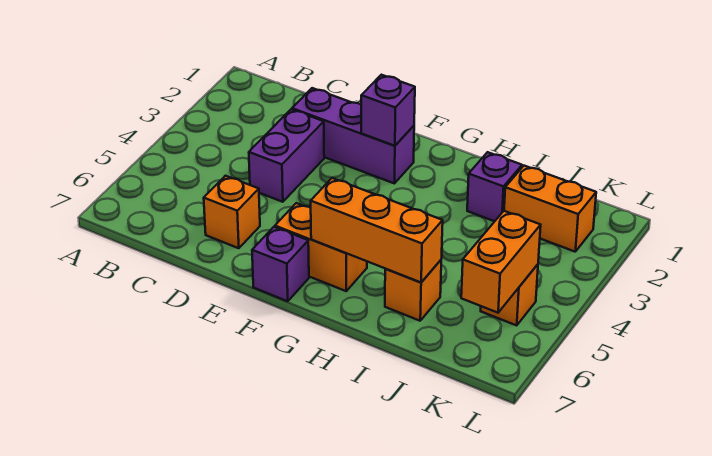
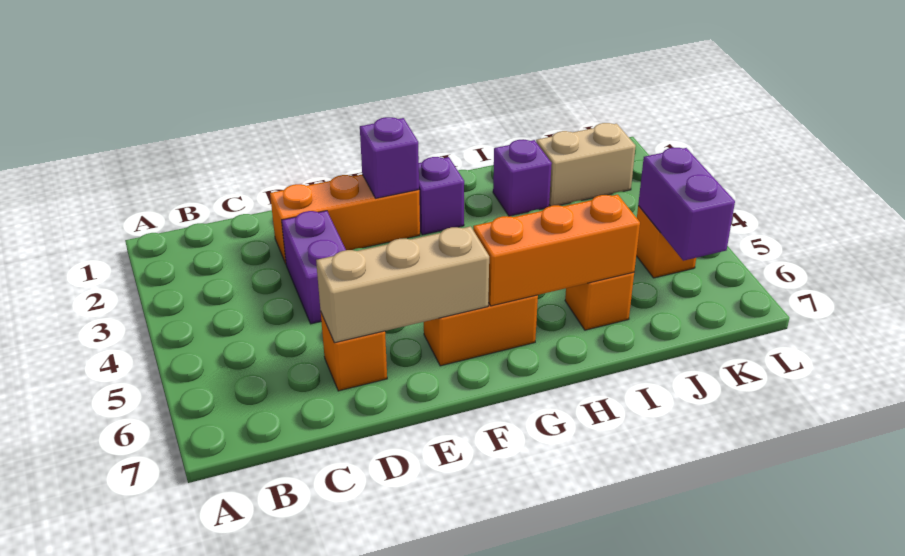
purple brick D2:F2 level 1 -> orange brick D2:F2 level 1
none -> tan brick D6:F6 level 2
purple brick F7 level 1 -> purple brick G2 level 1
orange brick J2:K2 level 1 -> tan brick J2:K2 level 1
orange brick K5:K6 level 2 -> purple brick K5:K6 level 2

